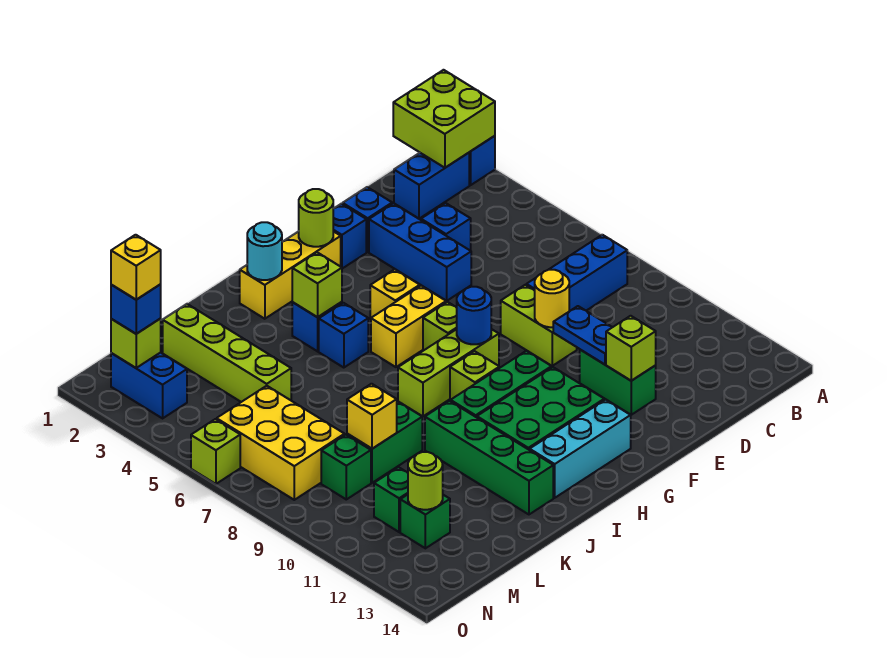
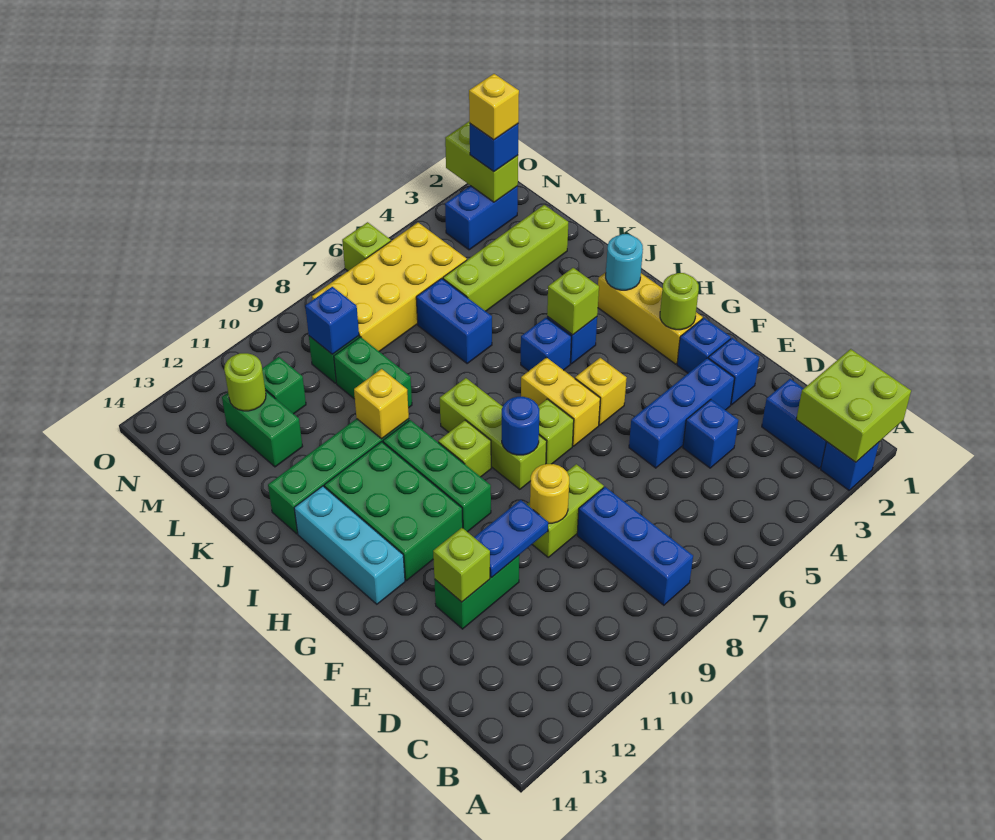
none -> blue brick K6:L6 level 1
yellow brick L9 level 2 -> yellow brick J10 level 2
yellow brick M6:N8 level 1 -> yellow brick M5:N8 level 1
none -> blue brick M9 level 2
green brick M12 level 1 -> green brick L12:M12 level 1
lime brick N2 level 2 -> lime brick N2:O2 level 2

